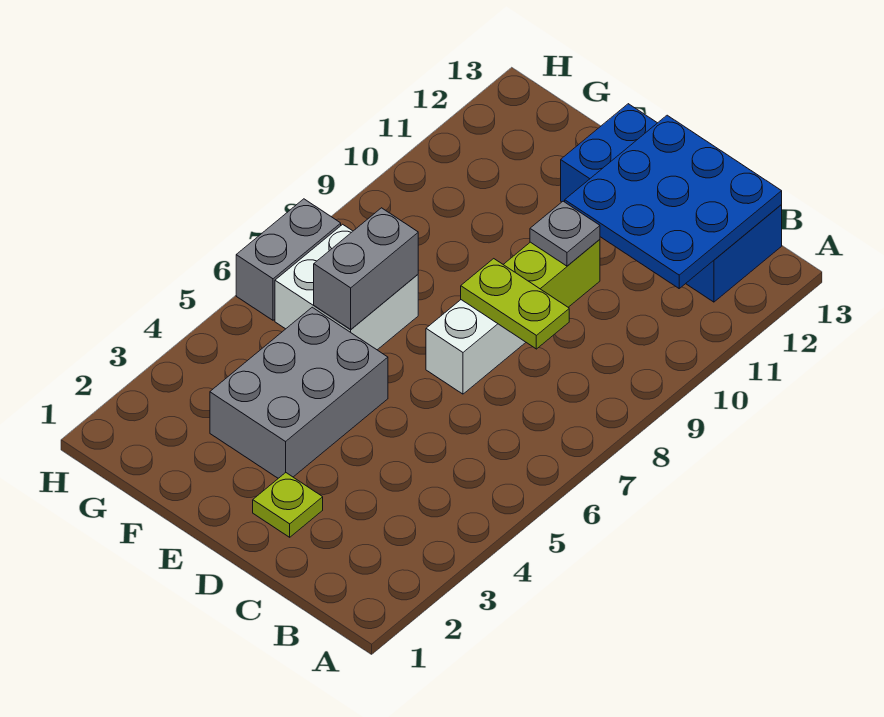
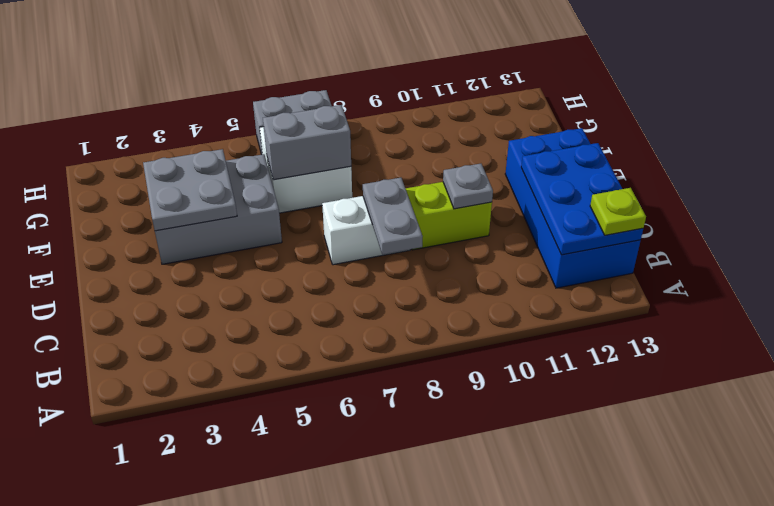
blue plate B11:D13 level 2 -> blue plate B12:D13 level 2
lime plate C8:D8 level 2 -> grey plate C8:D8 level 2
lime plate D2 level 1 -> lime plate B13 level 3
none -> grey plate E3:F4 level 2

